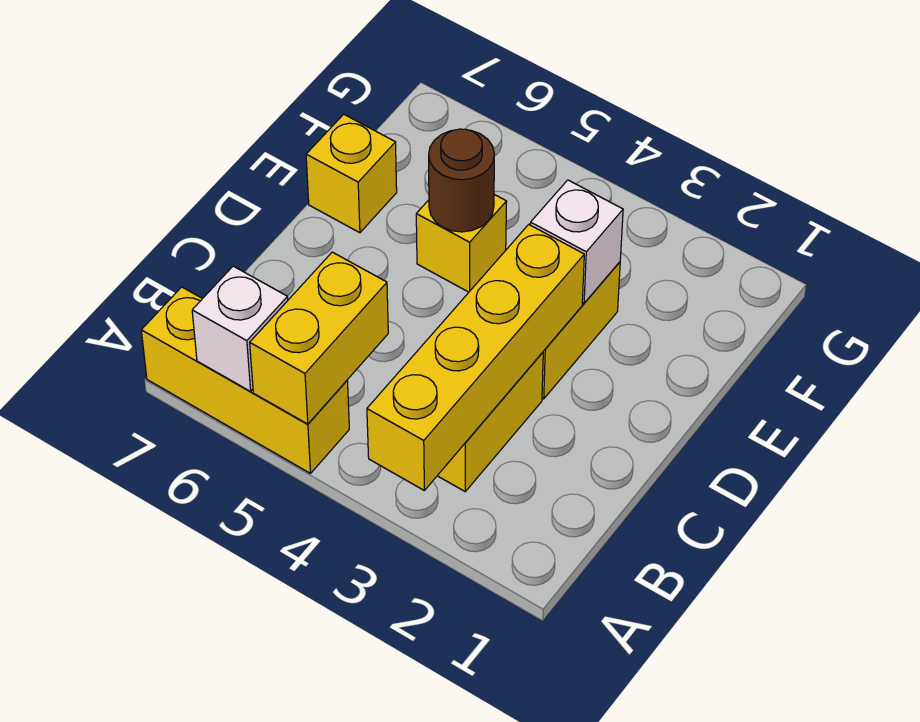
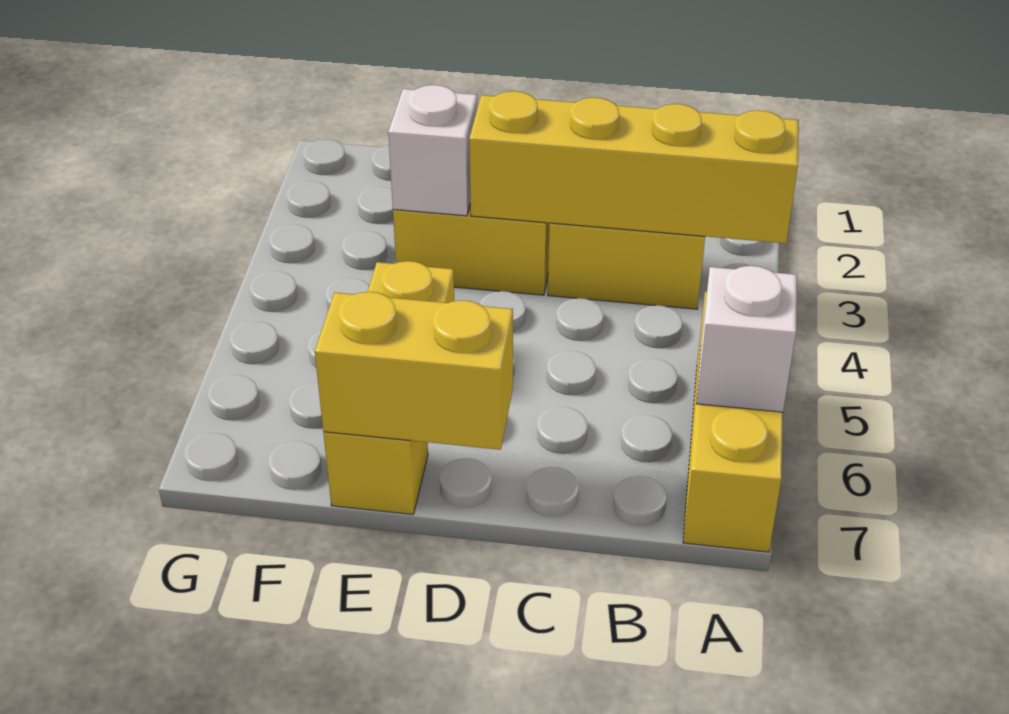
yellow brick A5:B5 level 2 -> yellow brick D7:E7 level 2
brown round brick E5 level 2 -> none

